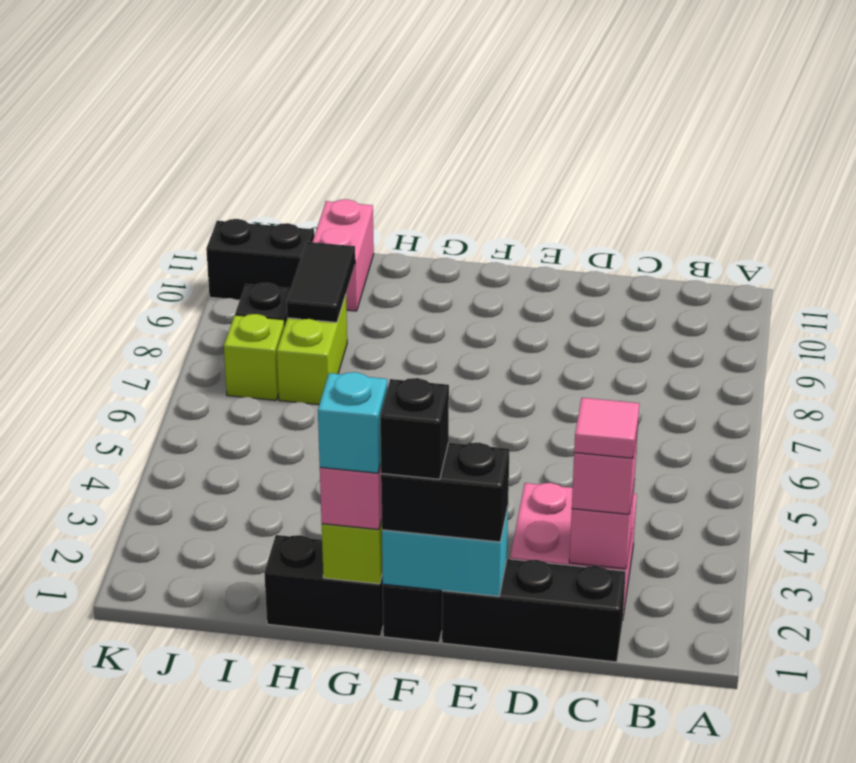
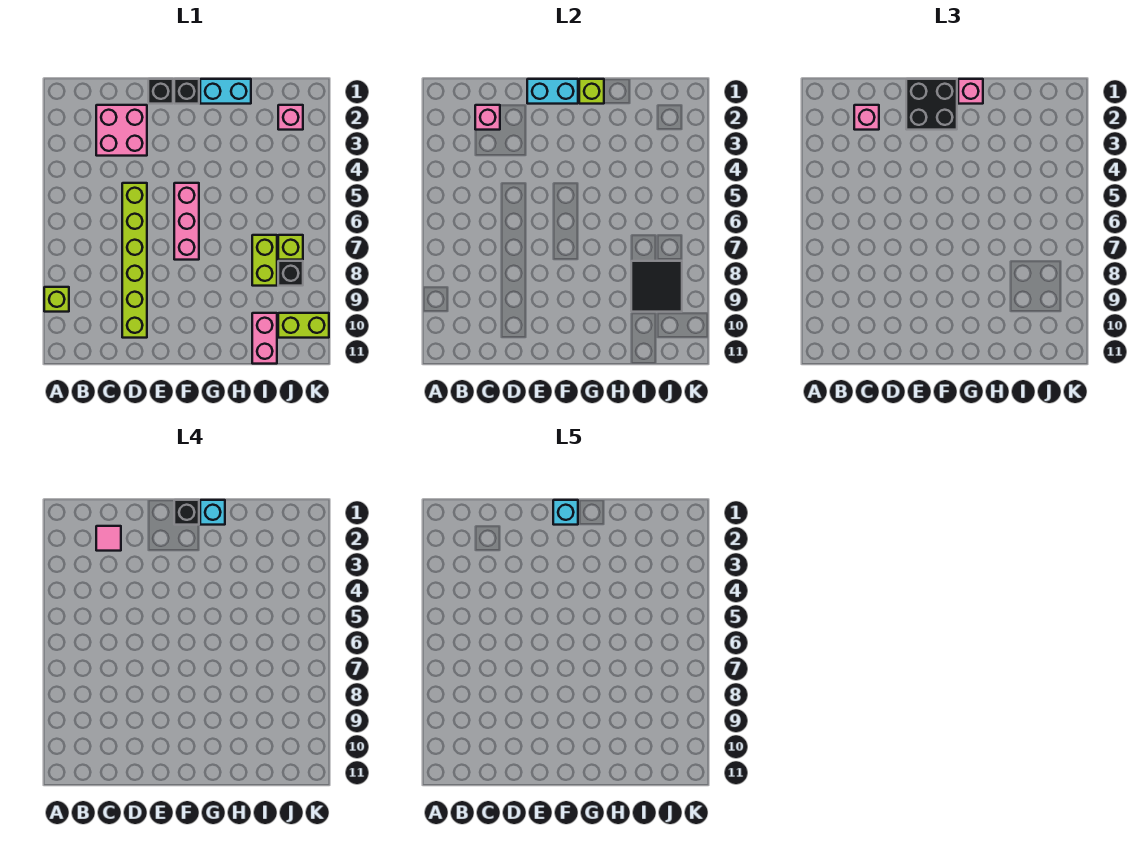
none -> lime brick A9 level 1
black brick C1:E1 level 1 -> black brick E1 level 1
none -> lime brick D5:D10 level 1
black brick E1:F1 level 3 -> black brick E1:F2 level 3
none -> cyan brick F1 level 5
none -> pink brick F5:F7 level 1
black brick G1:H1 level 1 -> cyan brick G1:H1 level 1
black tile I8:I9 level 2 -> black tile I8:J9 level 2
none -> pink brick J2 level 1
black brick J10:K10 level 1 -> lime brick J10:K10 level 1

